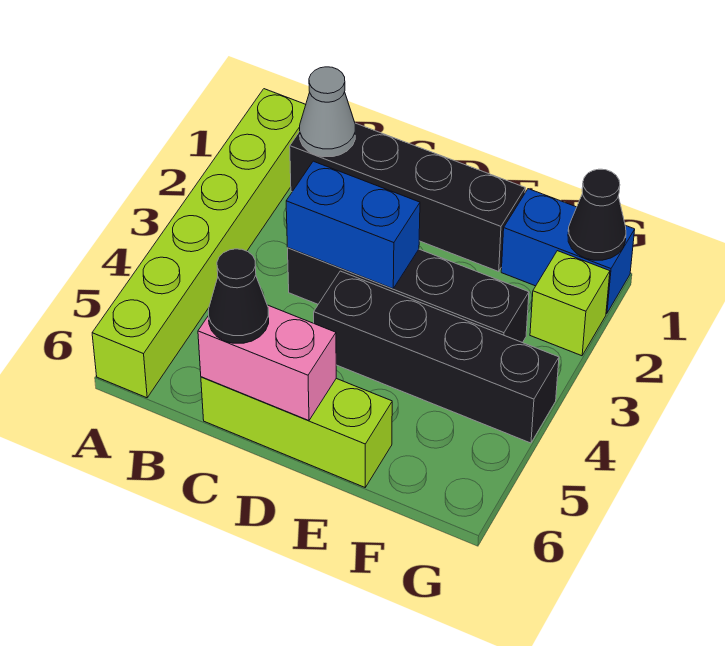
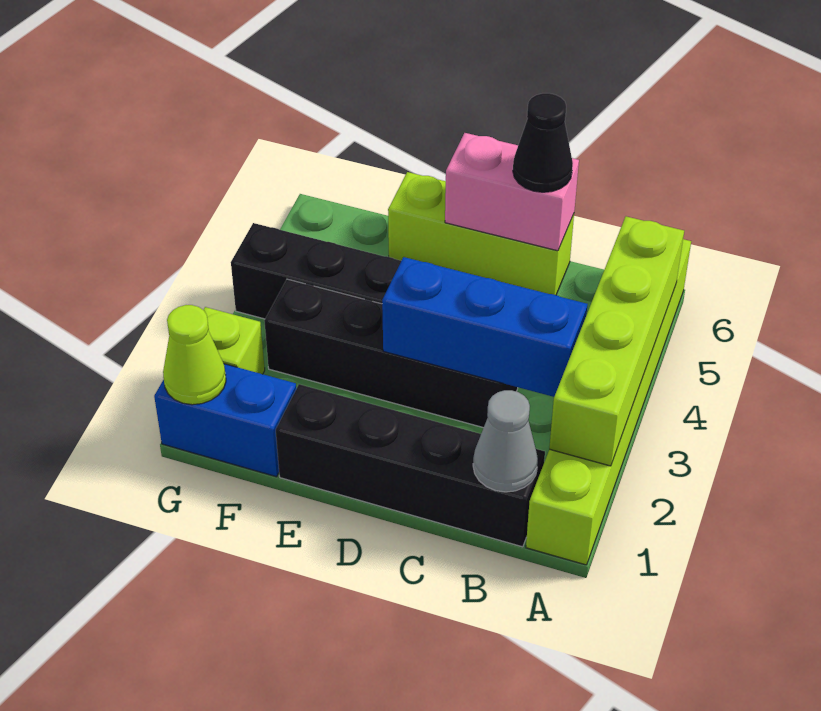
none -> lime brick A2:A5 level 2
blue brick C3:D3 level 2 -> blue brick B3:D3 level 2
black cone G1 level 2 -> lime cone G1 level 2

